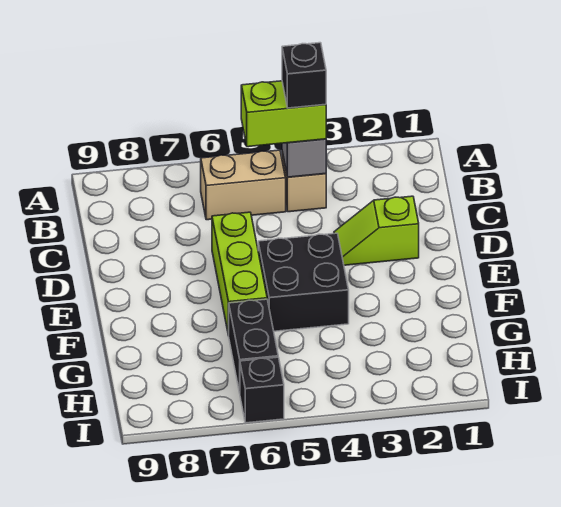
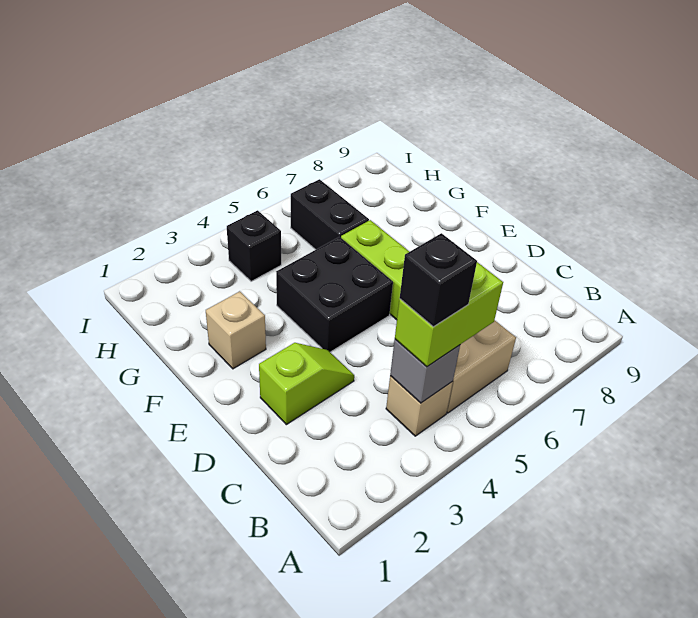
none -> tan brick F2 level 1
black brick I6 level 1 -> black brick H4 level 1

